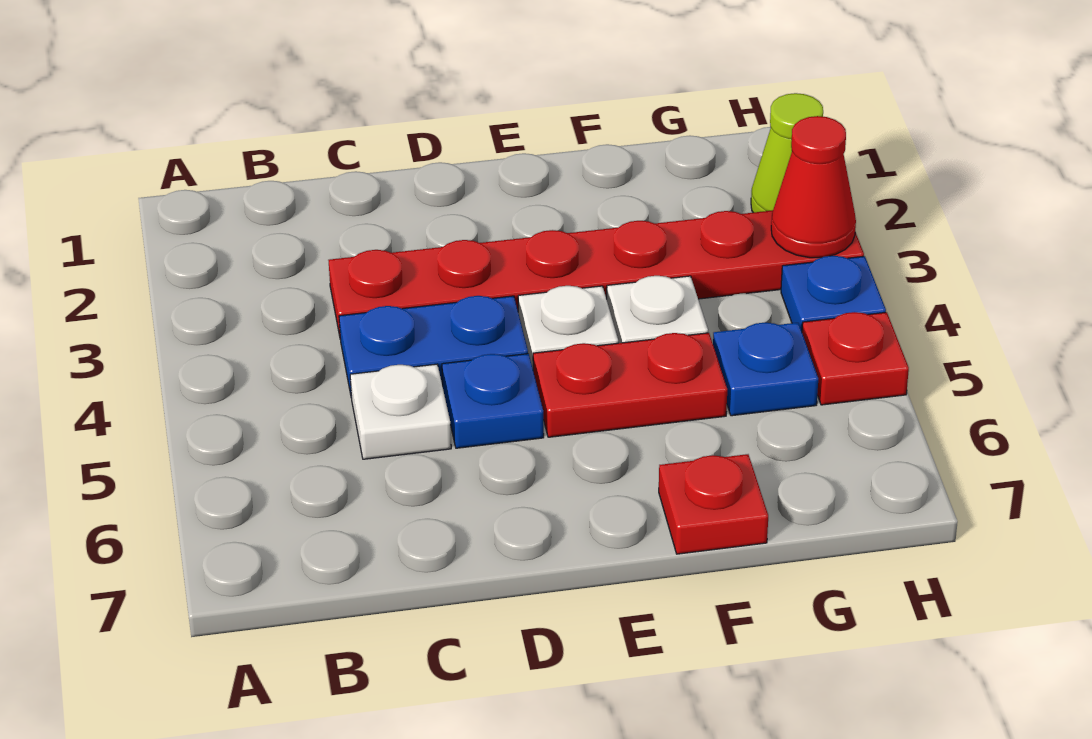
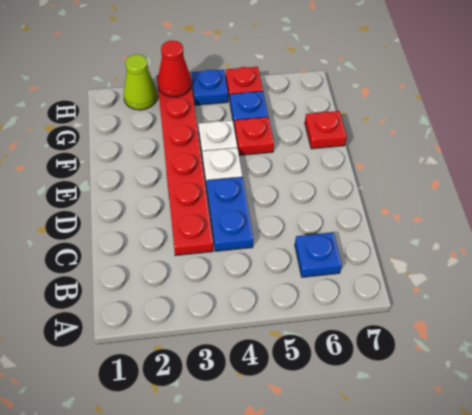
white plate C5 level 1 -> none
blue plate D5 level 1 -> blue plate B6 level 1
red plate E5:F5 level 1 -> red plate F5 level 1

